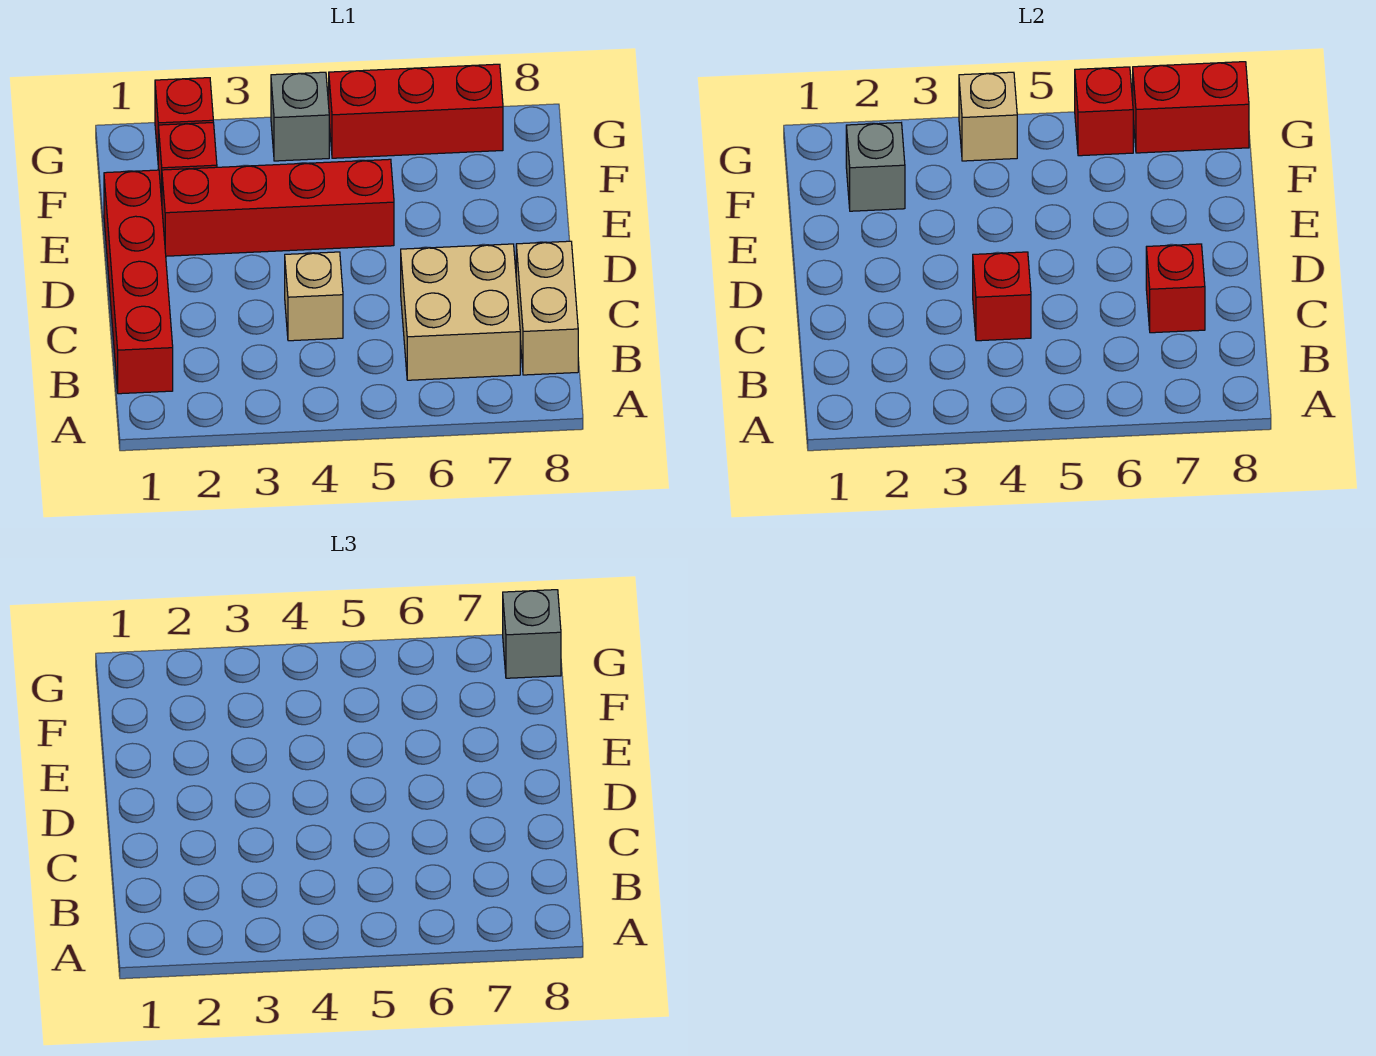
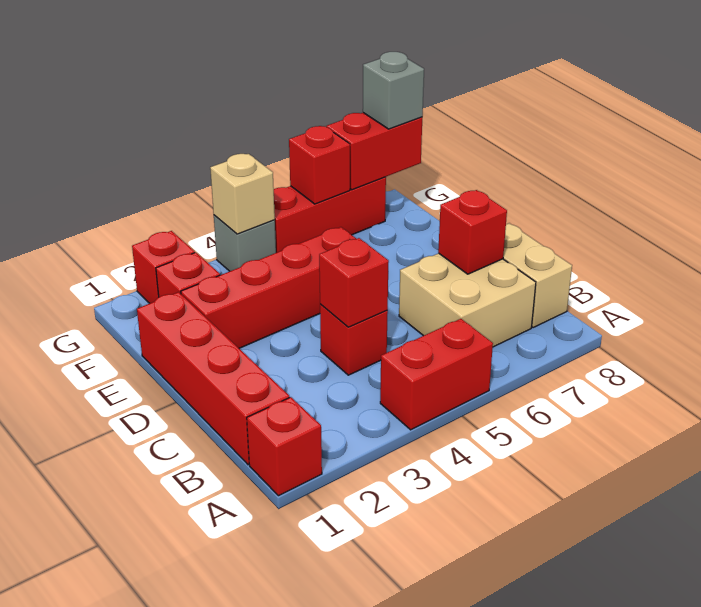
none -> red brick A1 level 1
none -> red brick A4:A5 level 1
tan brick C4 level 1 -> red brick C4 level 1
grey brick F2 level 2 -> none

